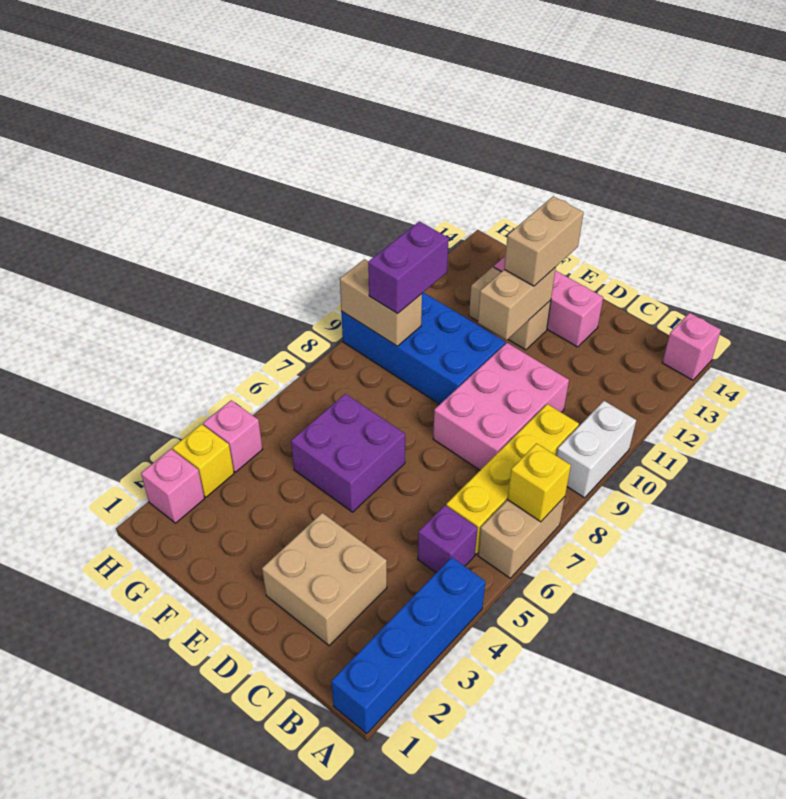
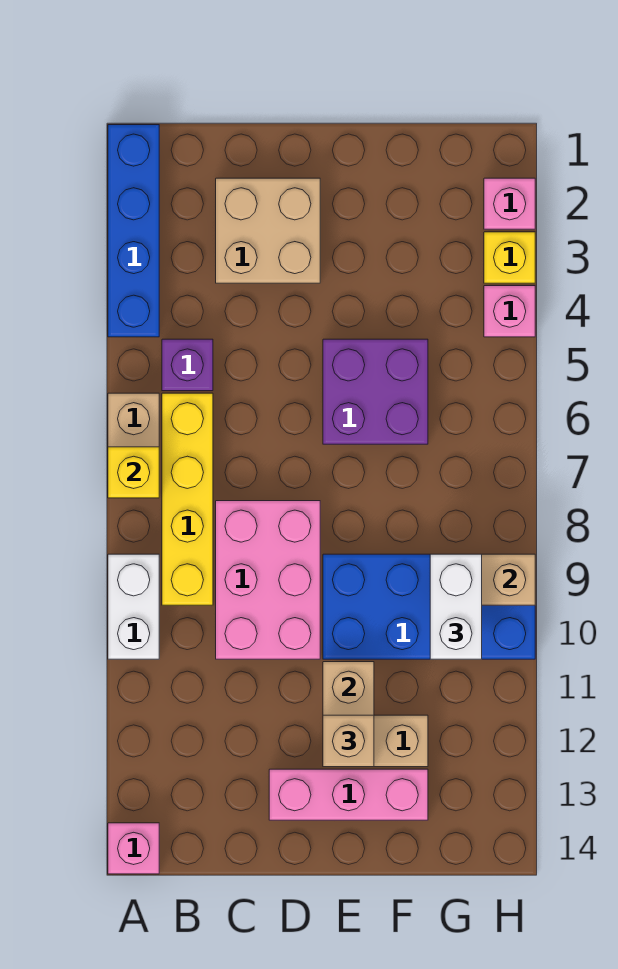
tan brick E12:E13 level 3 -> tan brick E12 level 3
purple brick G9:G10 level 3 -> white brick G9:G10 level 3

